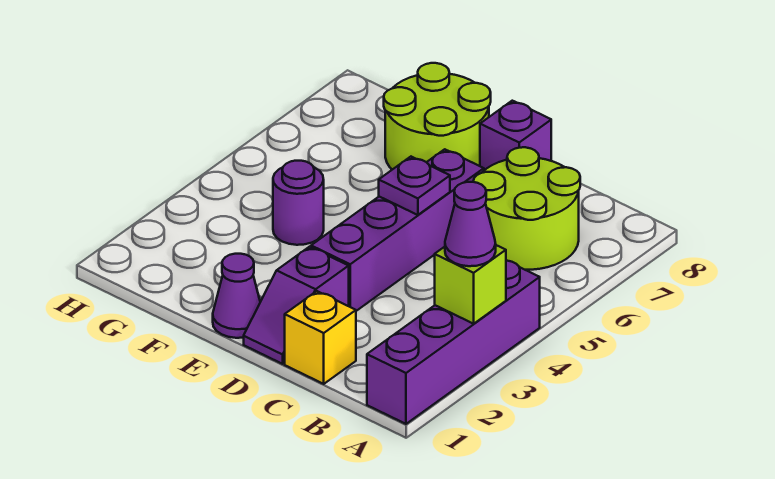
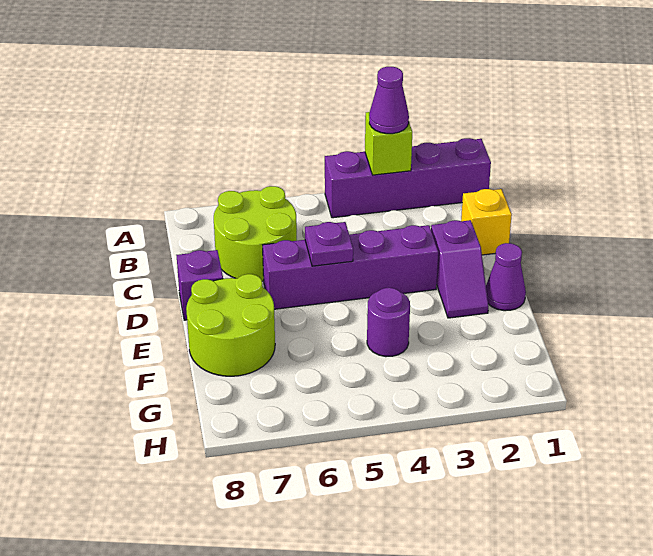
purple slope D1:D2 level 1 top 2 -> purple slope D2:E2 level 1 top D

